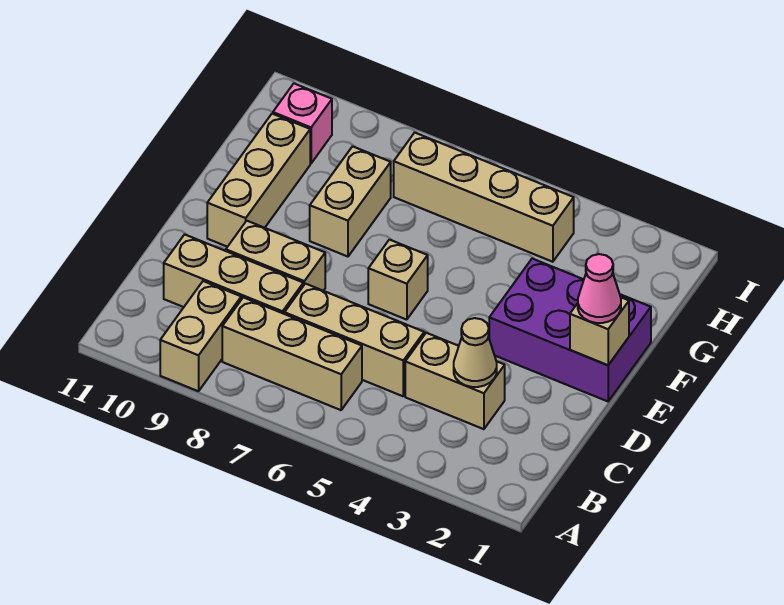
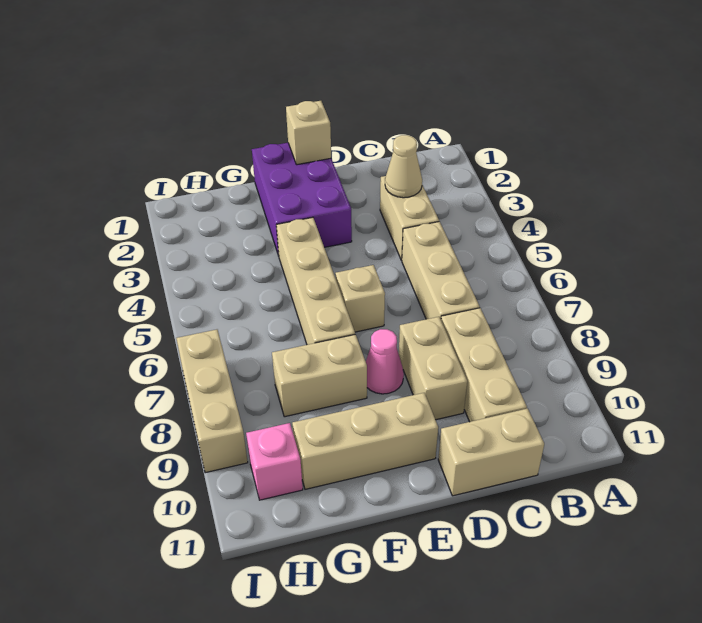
tan brick A9:B9 level 1 -> tan brick C11:D11 level 1
tan brick B6:B8 level 1 -> tan brick I7:I9 level 1
pink cone E1 level 3 -> pink cone E8 level 1
tan brick H4:H7 level 1 -> tan brick F4:F7 level 1

